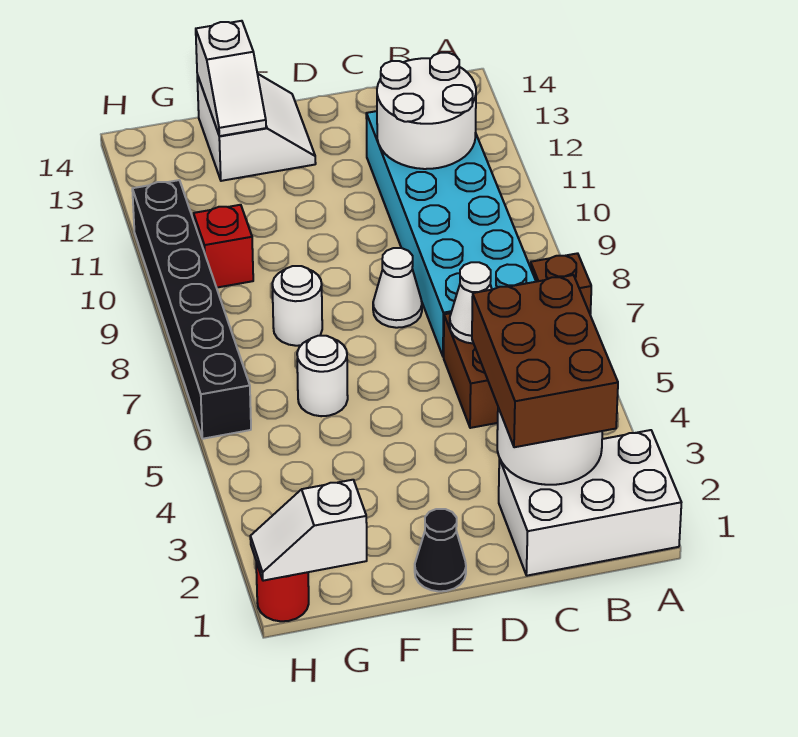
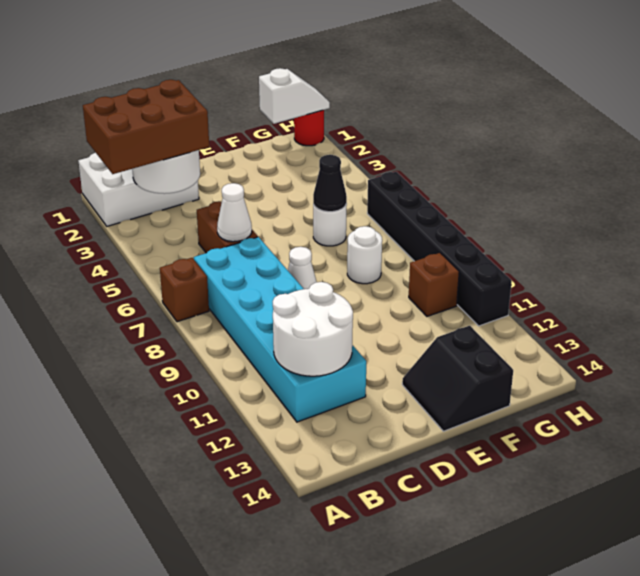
brown brick B2:C4 level 3 -> brown brick A2:C3 level 3
black cone E1 level 1 -> black cone F6 level 2
white slope E13:F14 level 1 top F -> black slope E13:F14 level 1 top F
white slope F13:F14 level 2 top 14 -> none
red brick G10 level 1 -> brown brick G10 level 1

